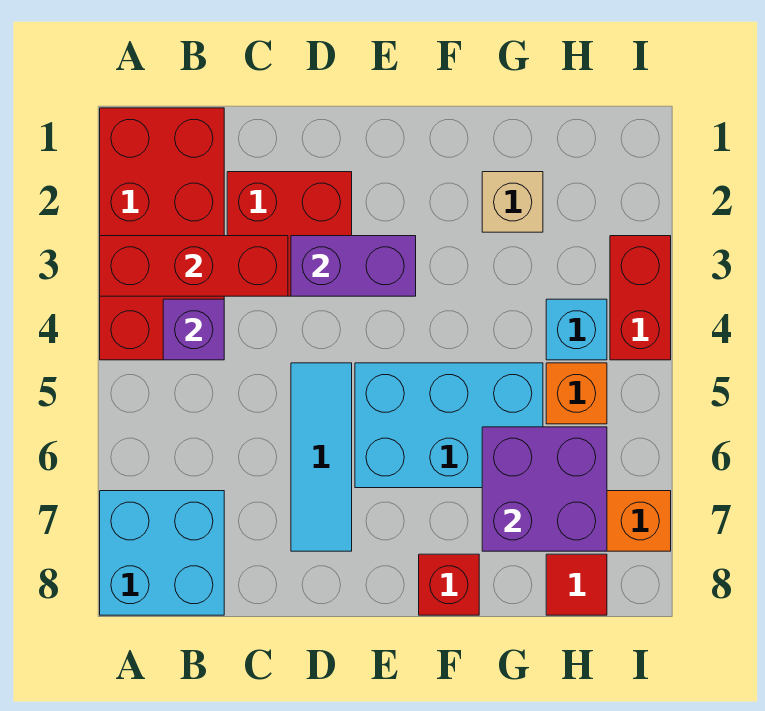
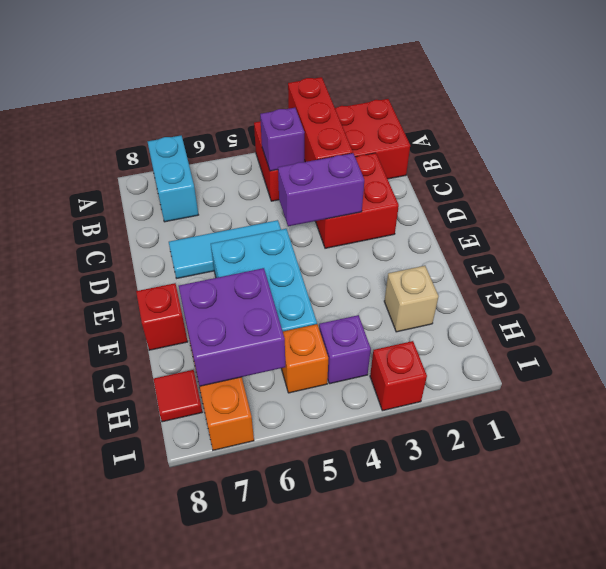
cyan brick A7:B8 level 1 -> cyan brick A7:B7 level 1
purple brick D3:E3 level 2 -> purple brick D3:D4 level 2
cyan brick H4 level 1 -> purple brick H4 level 1
red brick I3:I4 level 1 -> red brick I3 level 1

